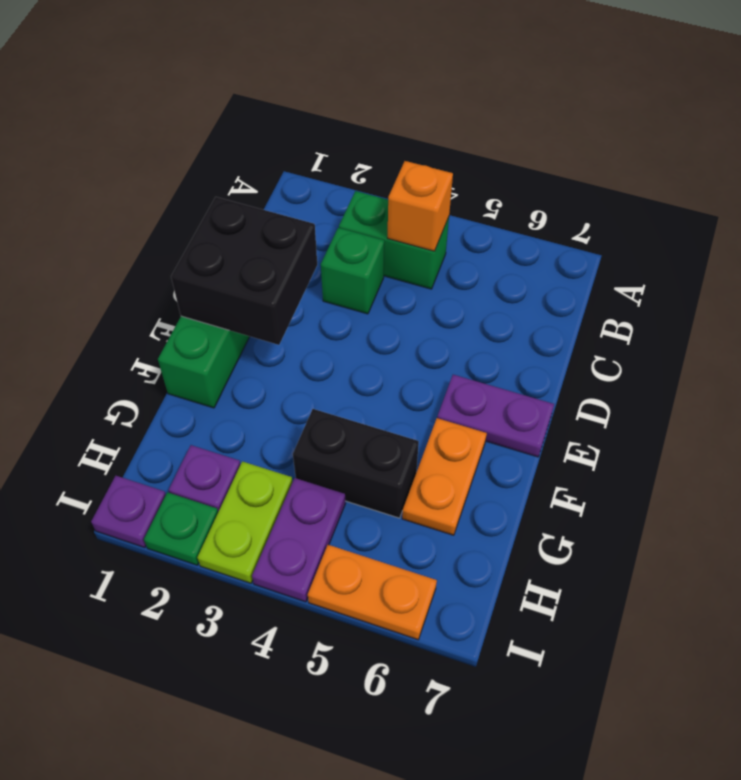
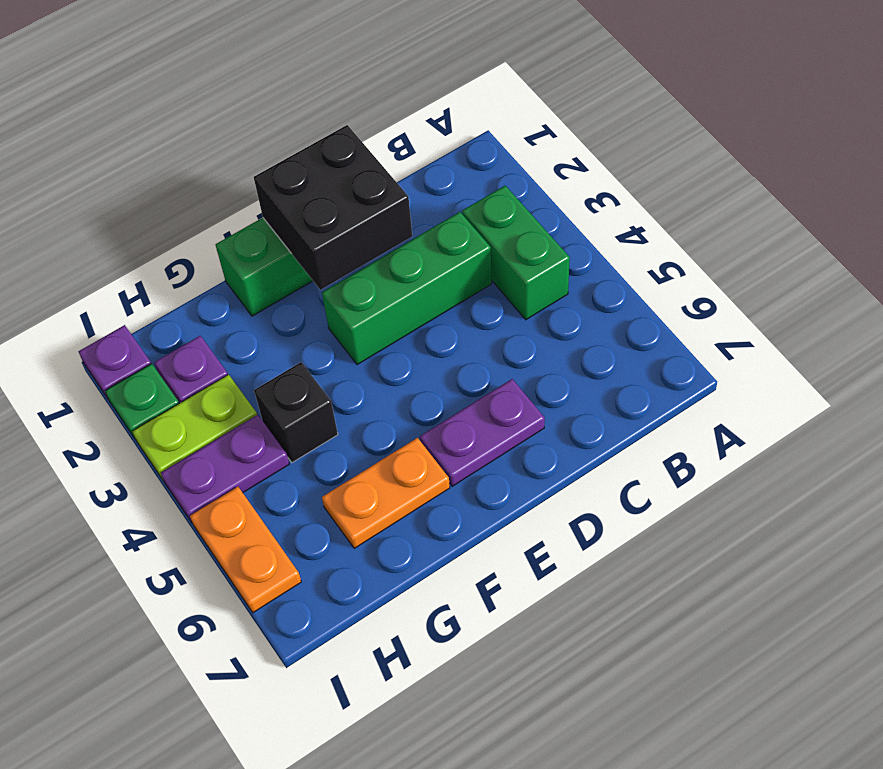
orange brick B4 level 2 -> none
green brick C3 level 1 -> green brick C3:E3 level 1
purple plate E6:E7 level 1 -> purple plate D6:E6 level 1
black brick G4:G5 level 1 -> black brick G4 level 1

